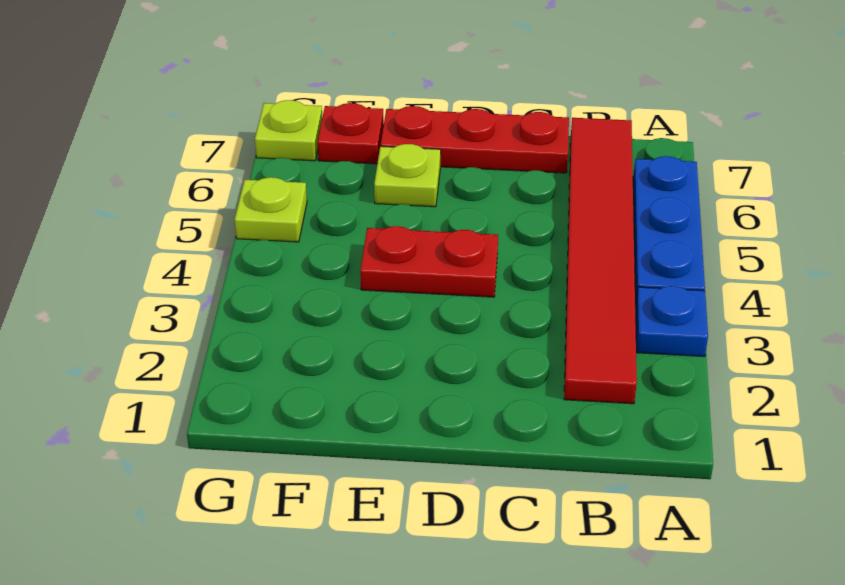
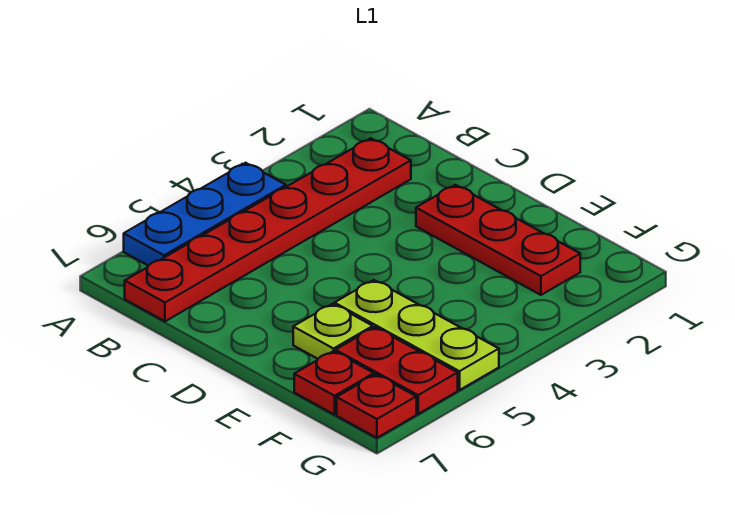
blue plate A3 level 1 -> none
red tile B2:B7 level 1 -> red plate B2:B7 level 1
red plate C7:E7 level 1 -> red plate D2:F2 level 1
red plate D4:E4 level 1 -> red plate F6:G6 level 1
lime plate G5 level 1 -> lime plate E5:G5 level 1
lime plate G7 level 1 -> red plate G7 level 1

